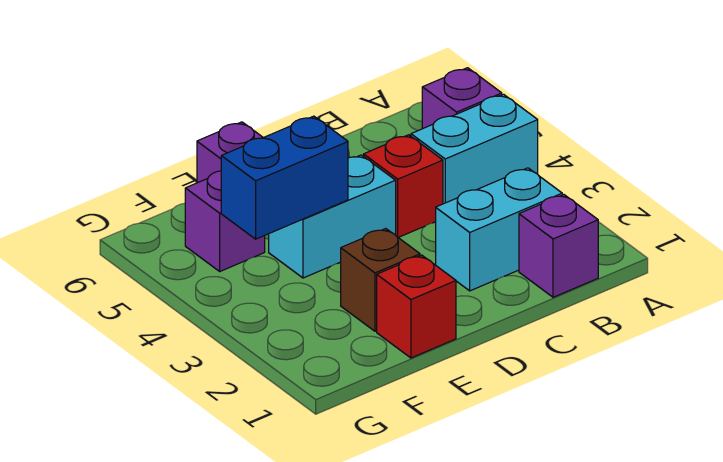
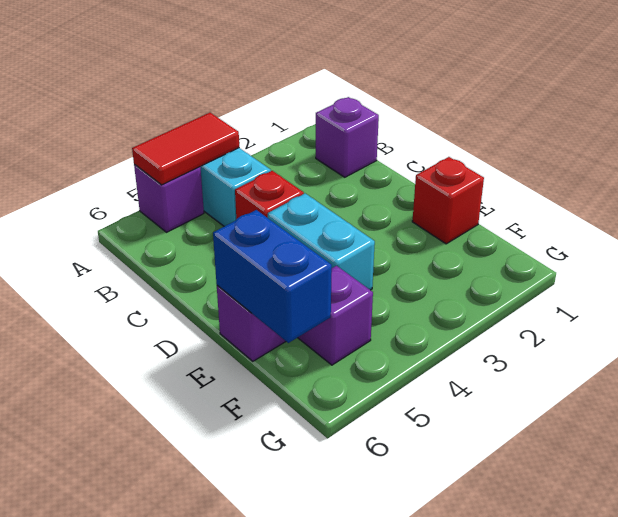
none -> red tile A4:A5 level 2
cyan brick B2:C2 level 1 -> none
brown brick E2 level 1 -> none
blue brick E4:F4 level 2 -> blue brick E6:F6 level 2

